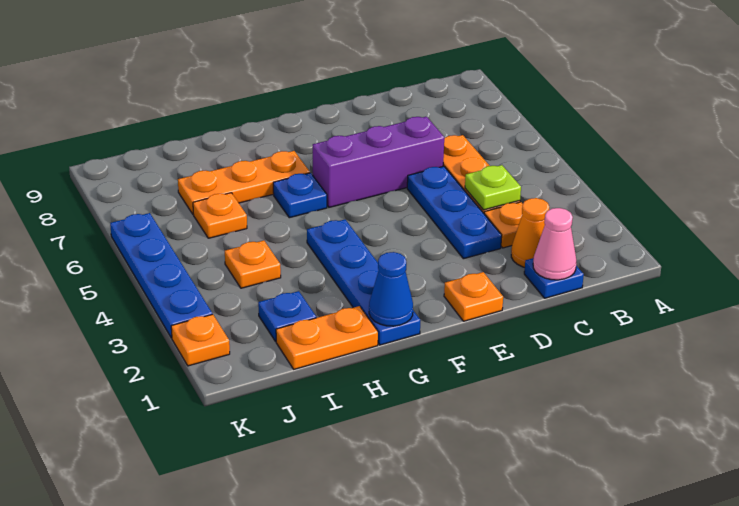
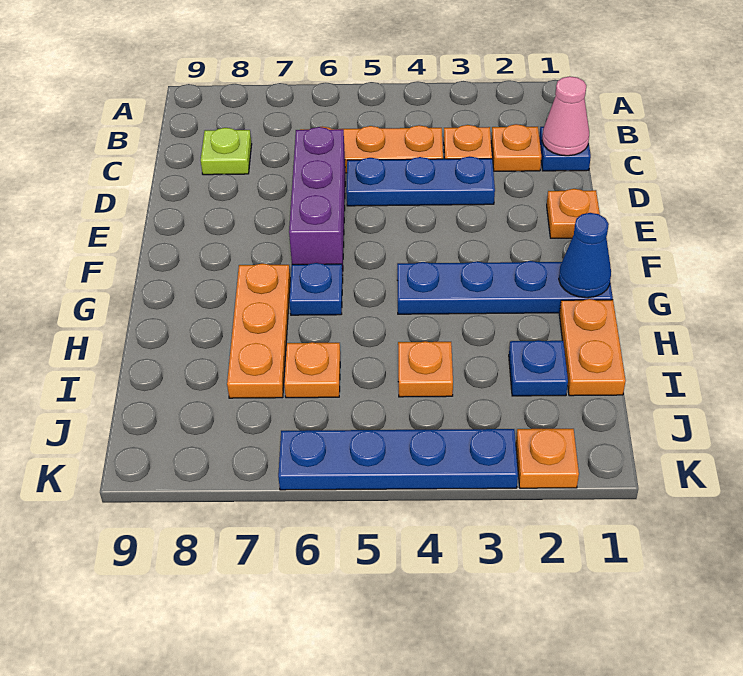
orange cone C2 level 1 -> orange plate C2 level 1
lime plate C4 level 2 -> lime plate C8 level 1

